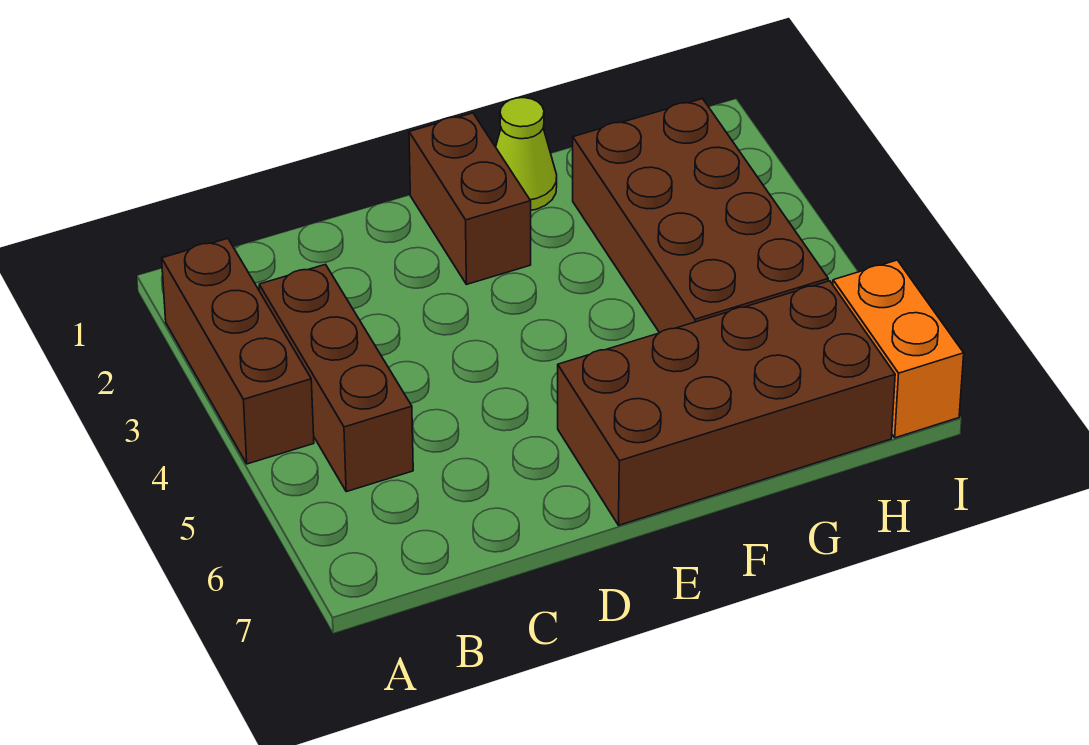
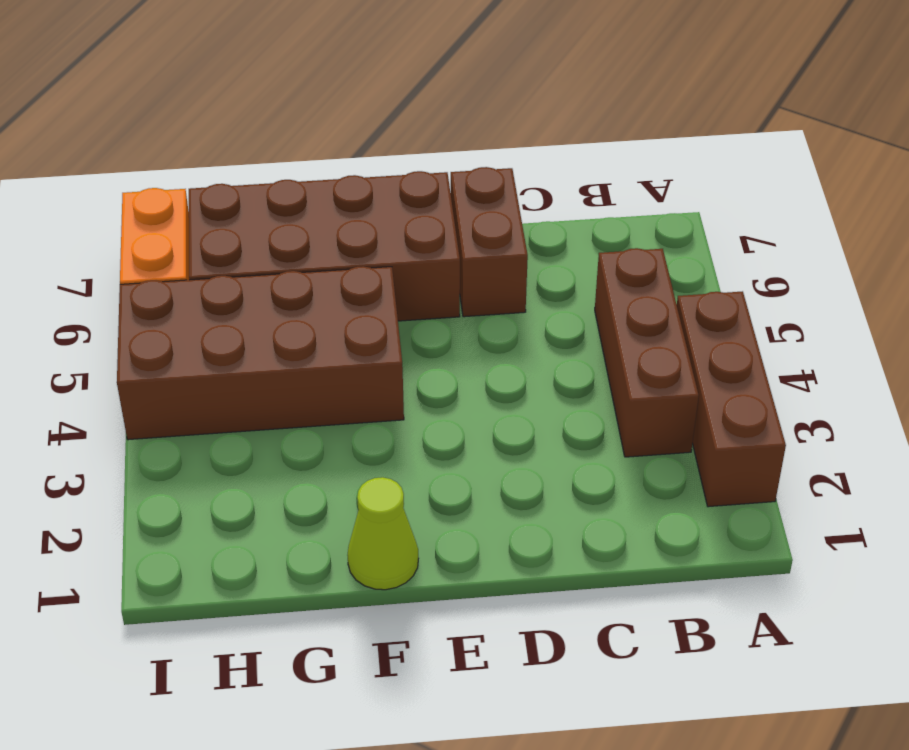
brown brick E1:E2 level 1 -> brown brick D6:D7 level 1
brown brick G2:H5 level 1 -> brown brick F4:I5 level 1

